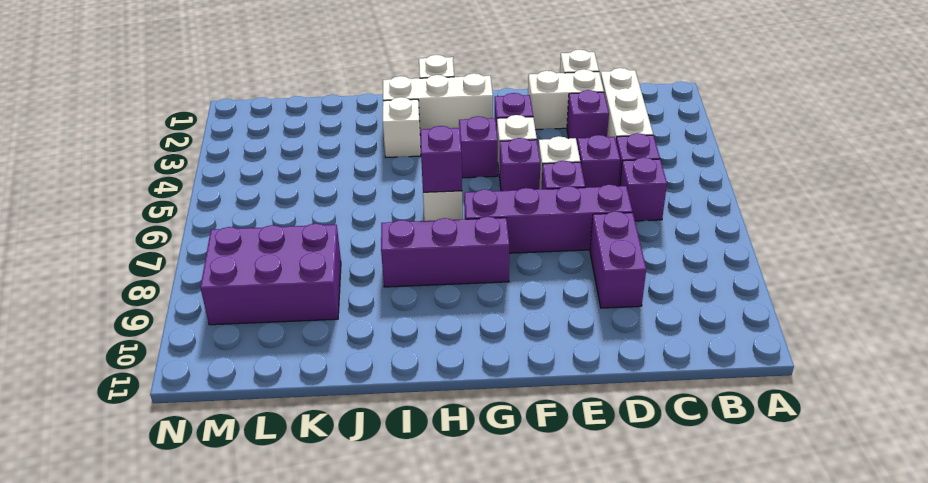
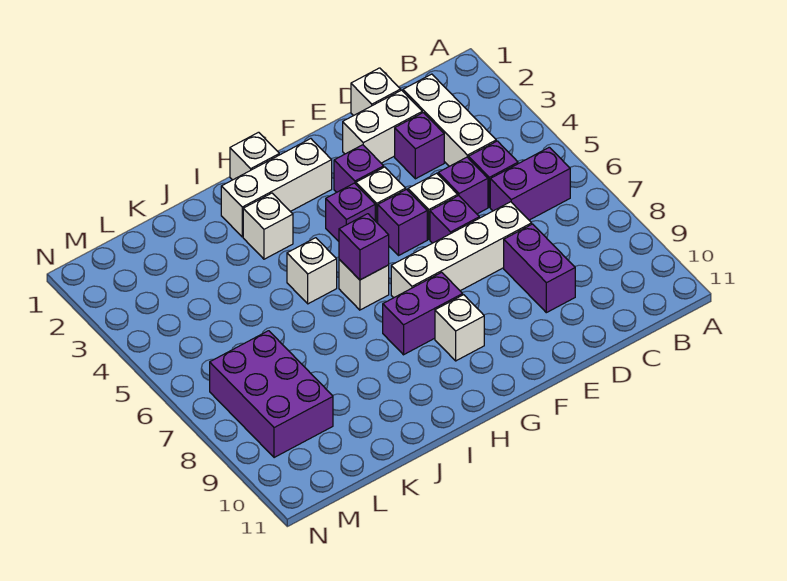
purple brick C6 level 1 -> purple brick B6:C6 level 1
purple brick D7:G7 level 1 -> white brick D7:G7 level 1
purple brick G8:I8 level 1 -> purple brick G8:H8 level 1
none -> white brick G9 level 1
none -> white brick I5 level 1
purple brick K8:M9 level 1 -> purple brick L7:M9 level 1

